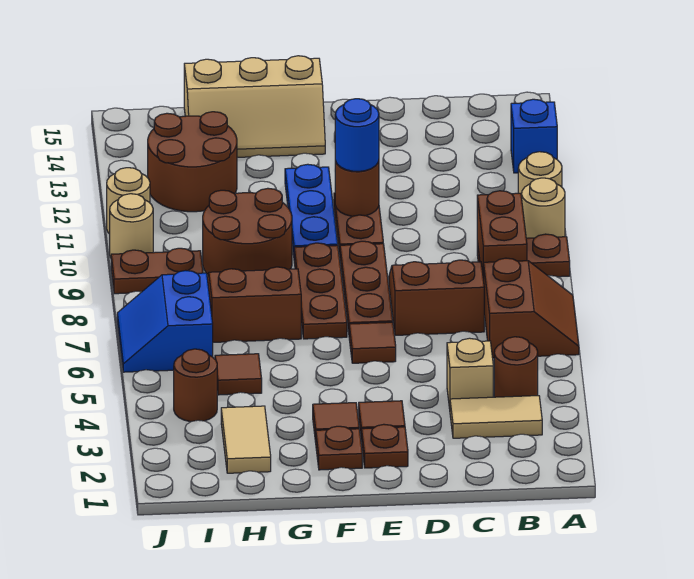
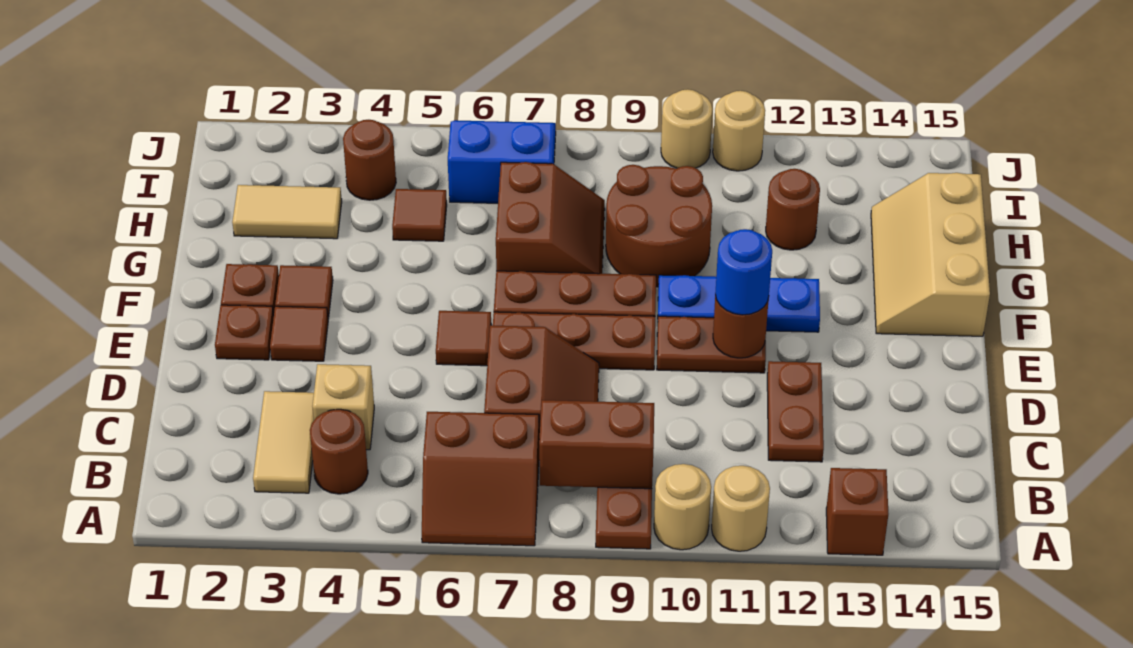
blue brick A13 level 1 -> brown brick A13 level 1
brown round brick H12:I13 level 1 -> brown round brick H12 level 1
brown plate I9:J9 level 1 -> brown plate C12:D12 level 1

